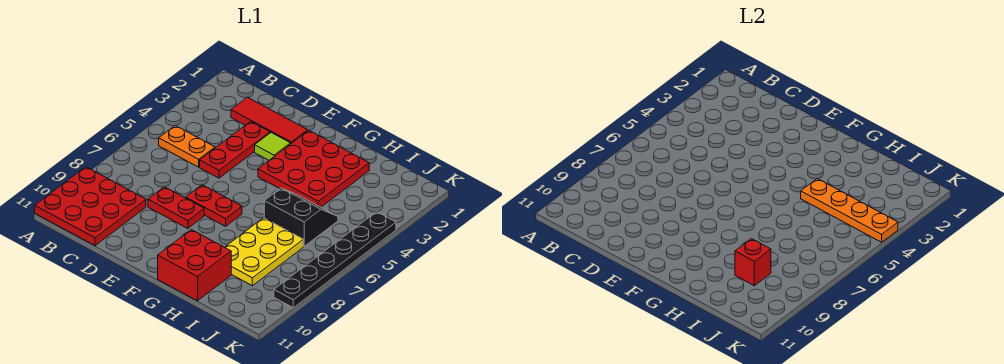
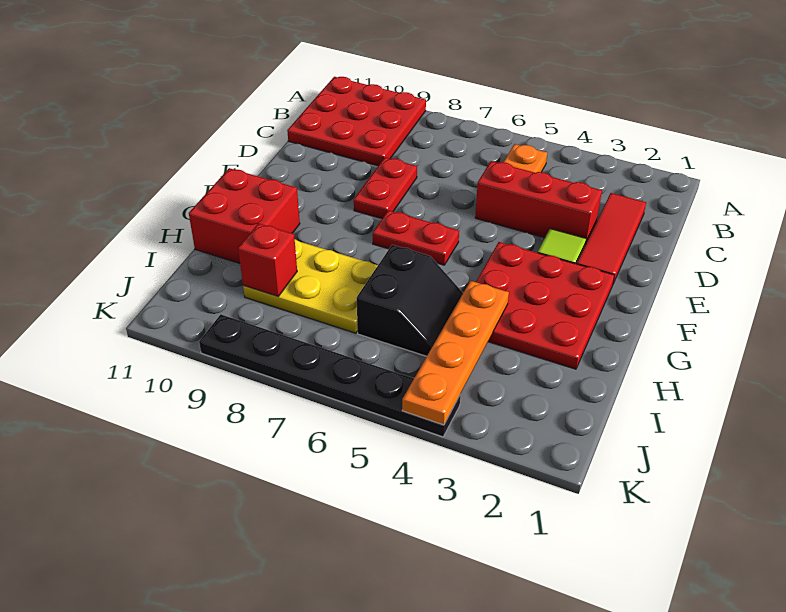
red plate D3:D5 level 1 -> red brick D3:D5 level 1
red plate E7:F7 level 1 -> red plate F6:F7 level 1

